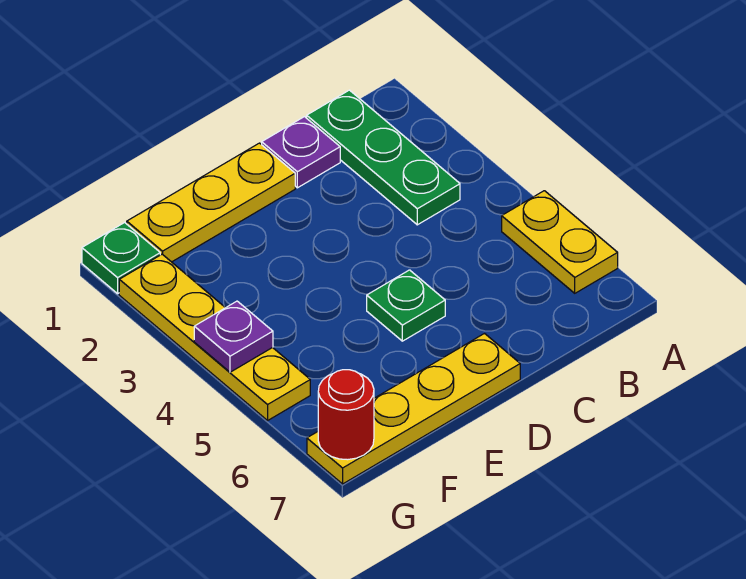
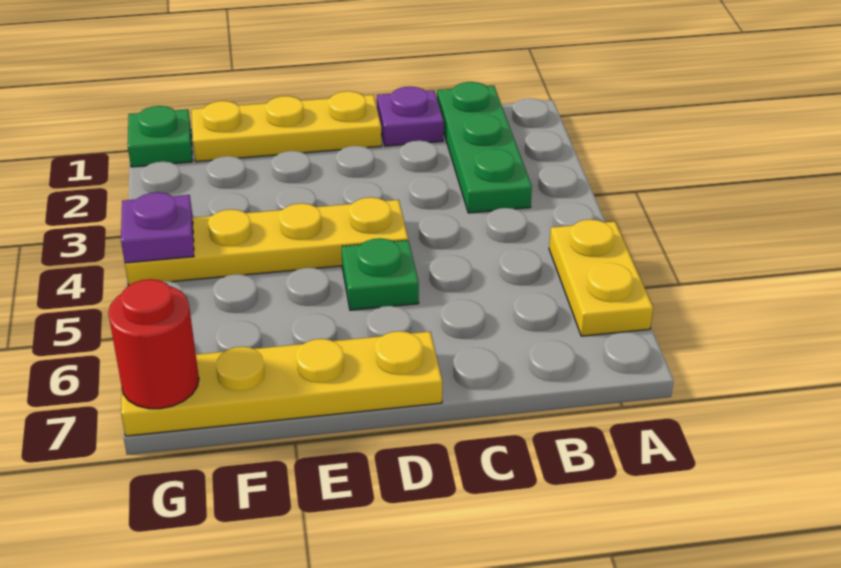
yellow plate G2:G5 level 1 -> yellow plate D4:G4 level 1

